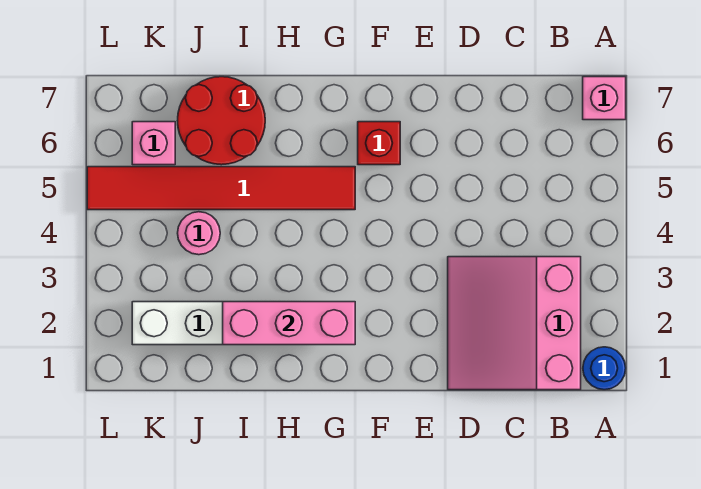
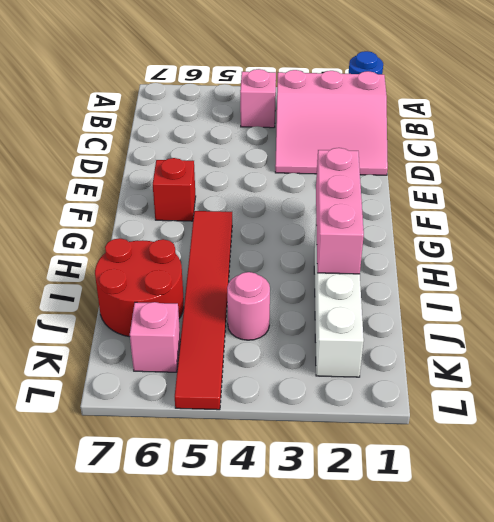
pink brick A7 level 1 -> pink brick B4 level 1

